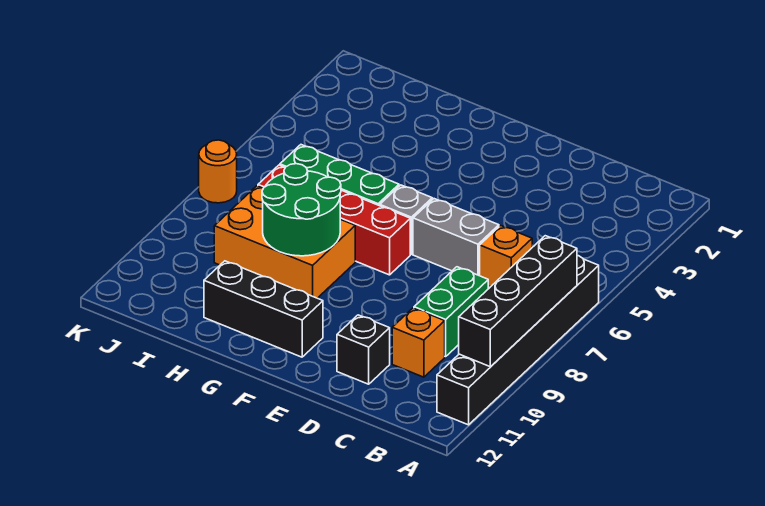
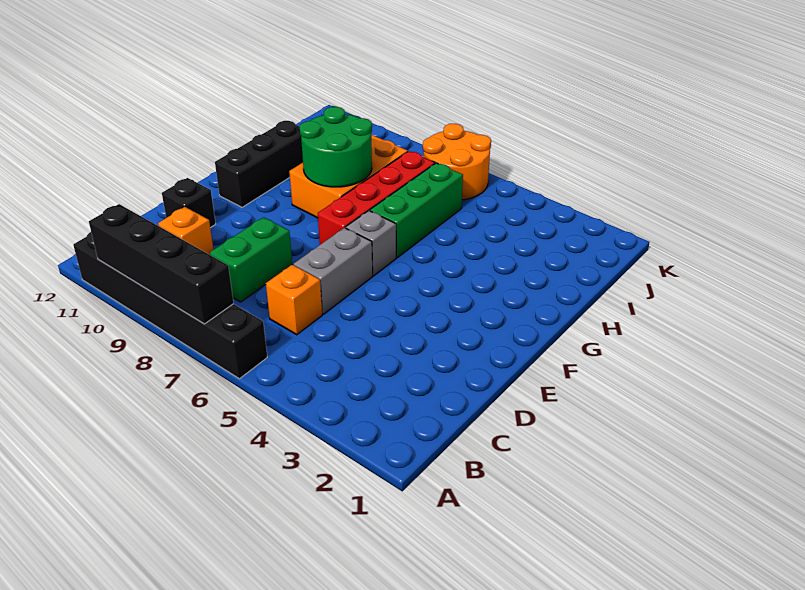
green brick C8:C9 level 1 -> green brick C8:D8 level 1
orange round brick K7 level 1 -> orange round brick J6:K7 level 1

